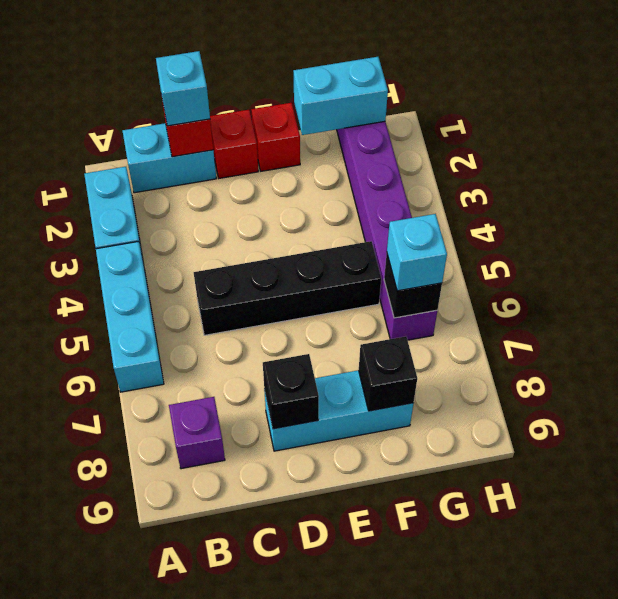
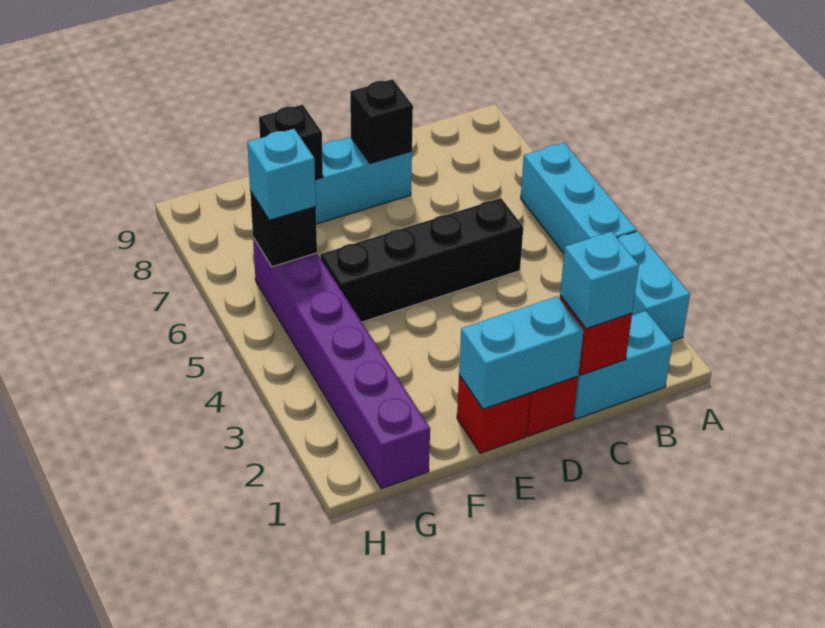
purple brick B8 level 1 -> none
cyan brick F1:G1 level 2 -> cyan brick D1:E1 level 2

